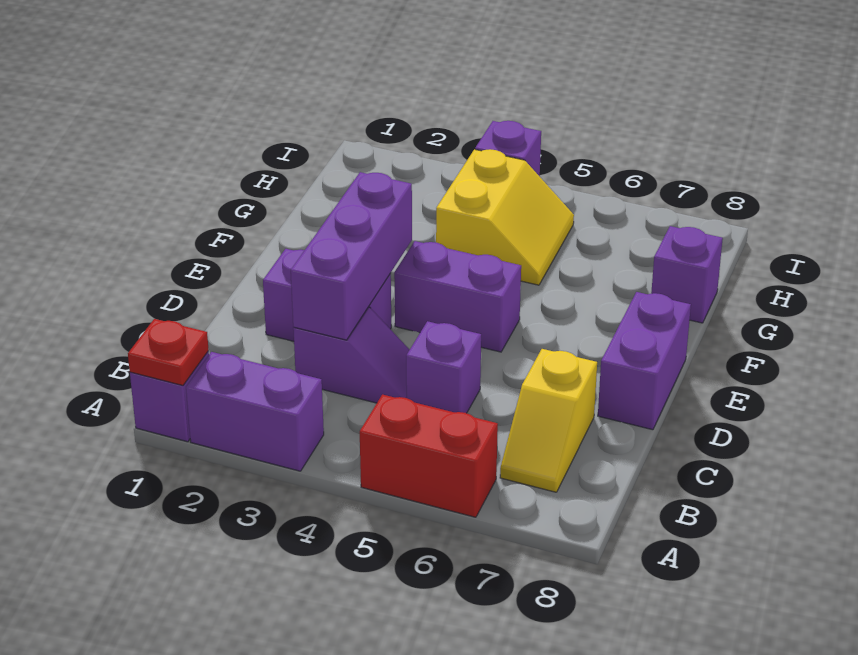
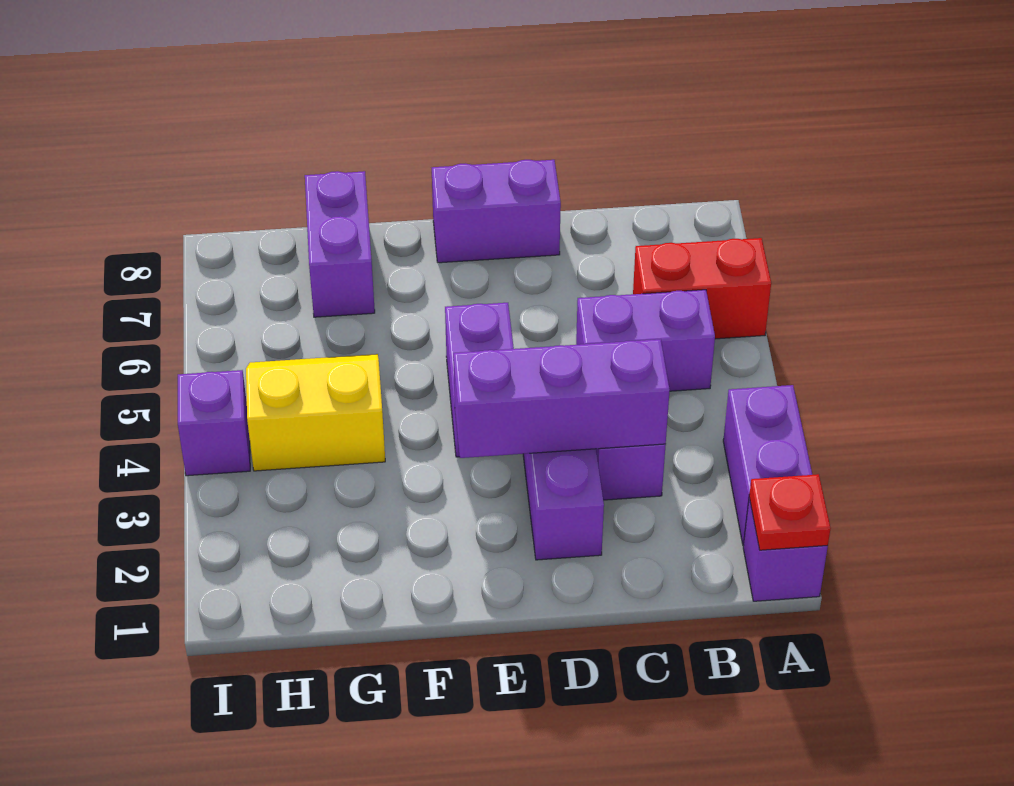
red brick A5:A6 level 1 -> red brick A6:B6 level 1
yellow slope B7:C7 level 1 top C -> none
purple brick C5 level 1 -> purple brick B5:C5 level 1
purple brick G8 level 1 -> purple brick G7:G8 level 1

